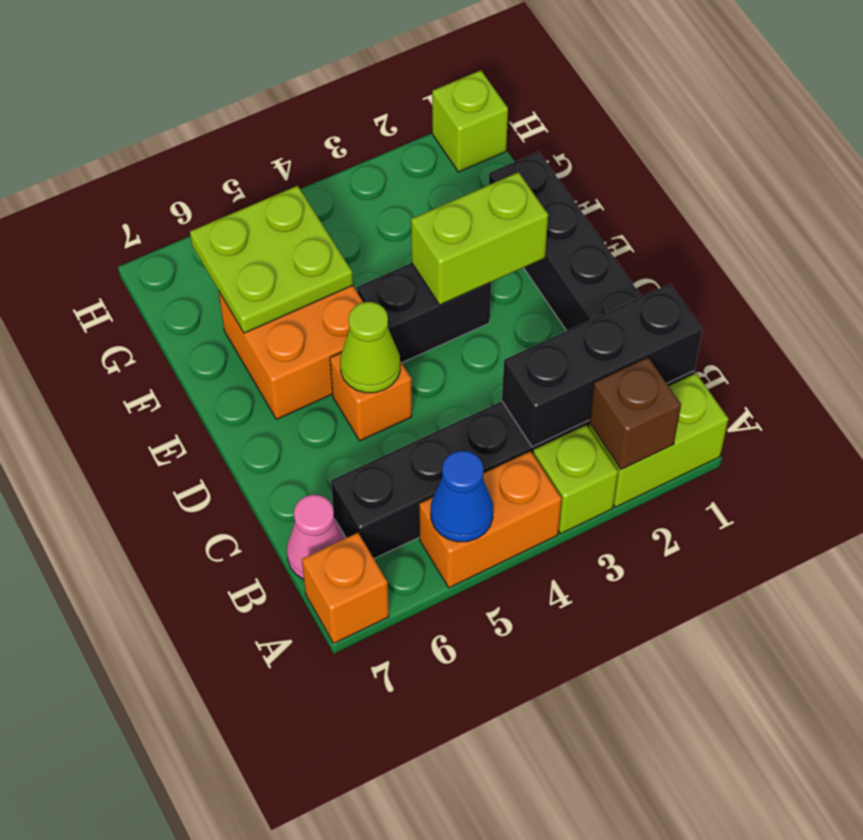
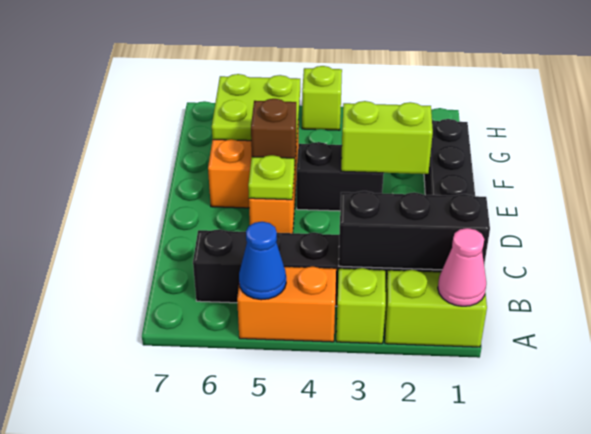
brown brick A2 level 2 -> brown brick E5 level 2
orange brick A7 level 1 -> none
pink cone B7 level 1 -> pink cone A1 level 2
lime cone D5 level 2 -> lime plate D5 level 2
lime brick H1 level 1 -> lime brick H4 level 1

